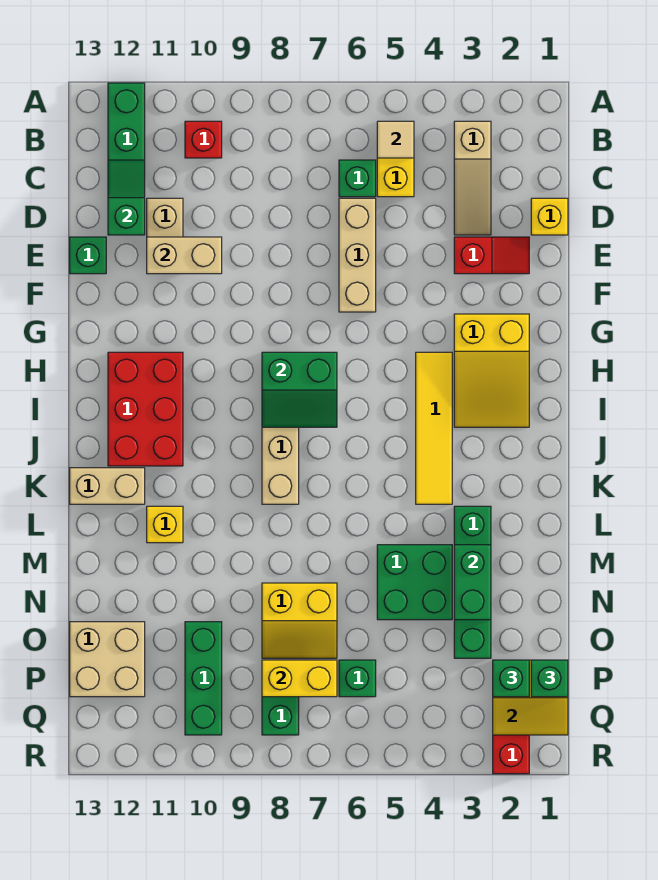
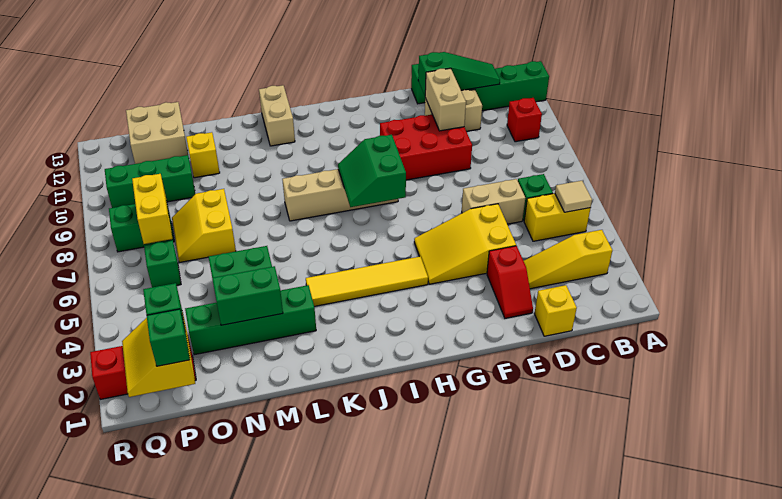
tan slope B3:D3 level 1 top B -> yellow slope B3:D3 level 1 top B
green slope C12:D12 level 2 top D -> green slope C12:E12 level 2 top E
tan brick D6:F6 level 1 -> tan brick D6:E6 level 1
yellow slope G2:I3 level 1 top G -> yellow slope E4:G5 level 1 top E
red brick H11:J12 level 1 -> red brick E9:G10 level 1
yellow brick L11 level 1 -> yellow brick N11 level 1

